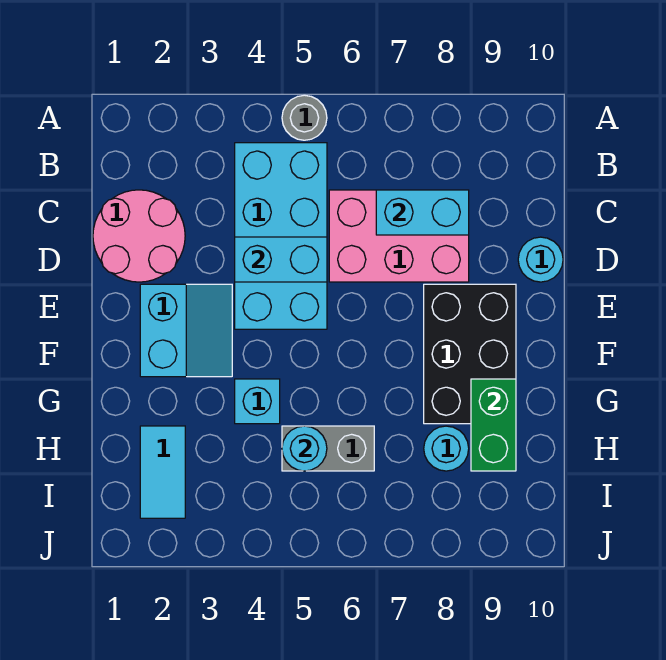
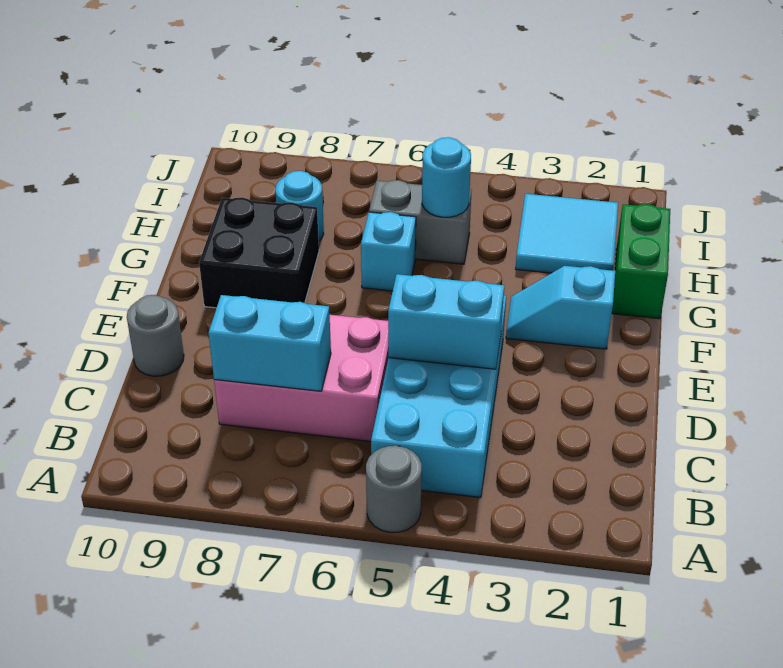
pink round brick C1:D2 level 1 -> none
cyan round brick D10 level 1 -> grey round brick D10 level 1
cyan slope E2:F3 level 1 top 2 -> cyan slope F2:F3 level 1 top 2
black brick E8:G9 level 1 -> black brick F8:G9 level 1
cyan brick G4 level 1 -> cyan brick G6 level 1
green brick G9:H9 level 2 -> green brick G1:H1 level 1
cyan tile H2:I2 level 1 -> cyan tile H2:I3 level 1

